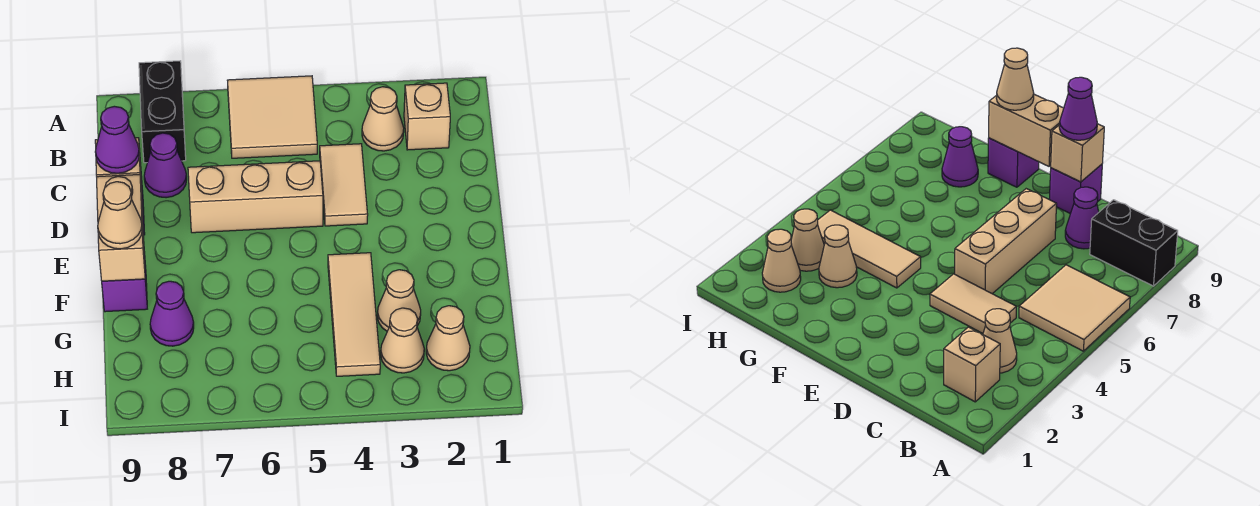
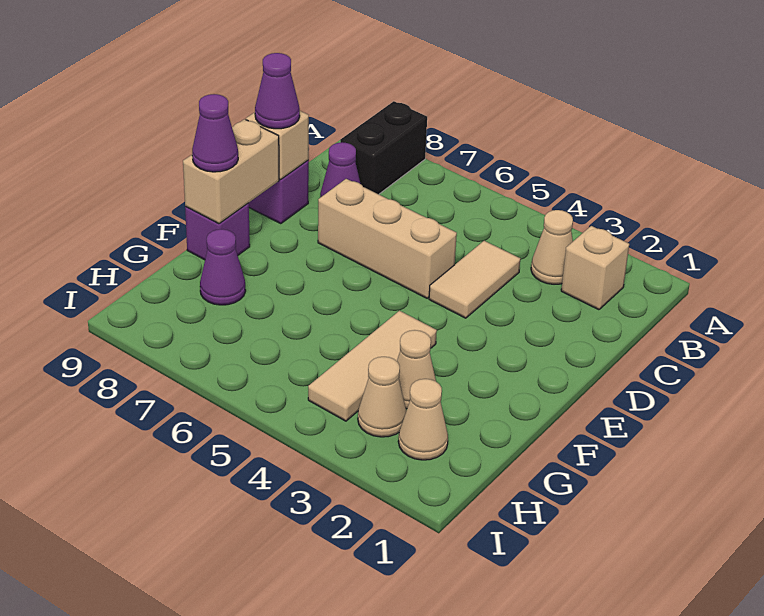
tan tile A5:B6 level 1 -> none
tan cone F9 level 3 -> purple cone F9 level 3

